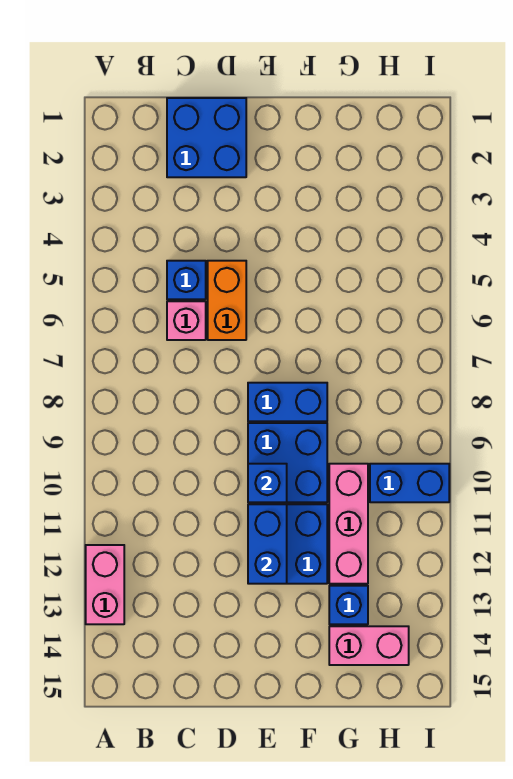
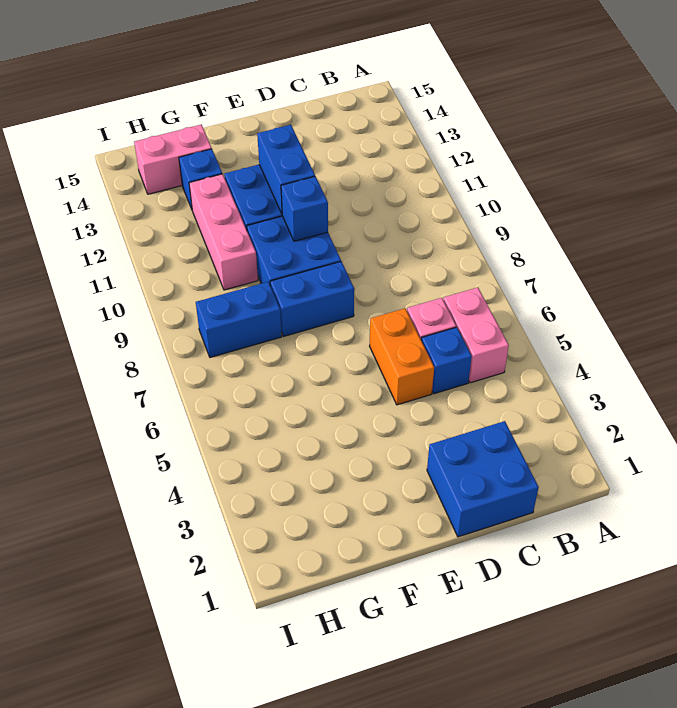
pink brick A12:A13 level 1 -> pink brick B5:B6 level 1
blue brick H10:I10 level 1 -> blue brick G8:H8 level 1

